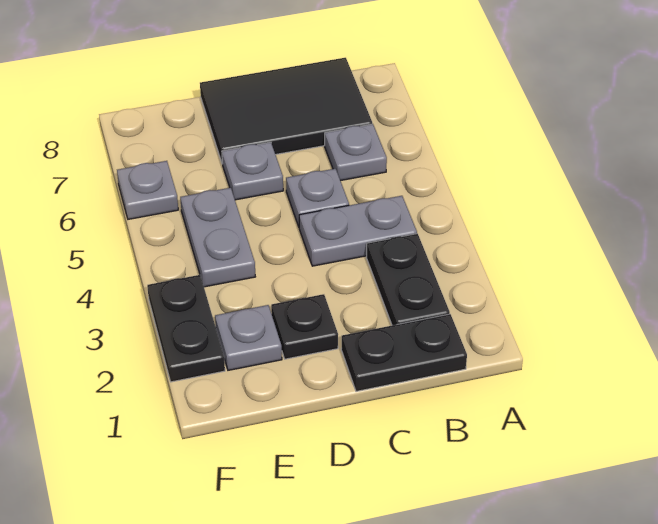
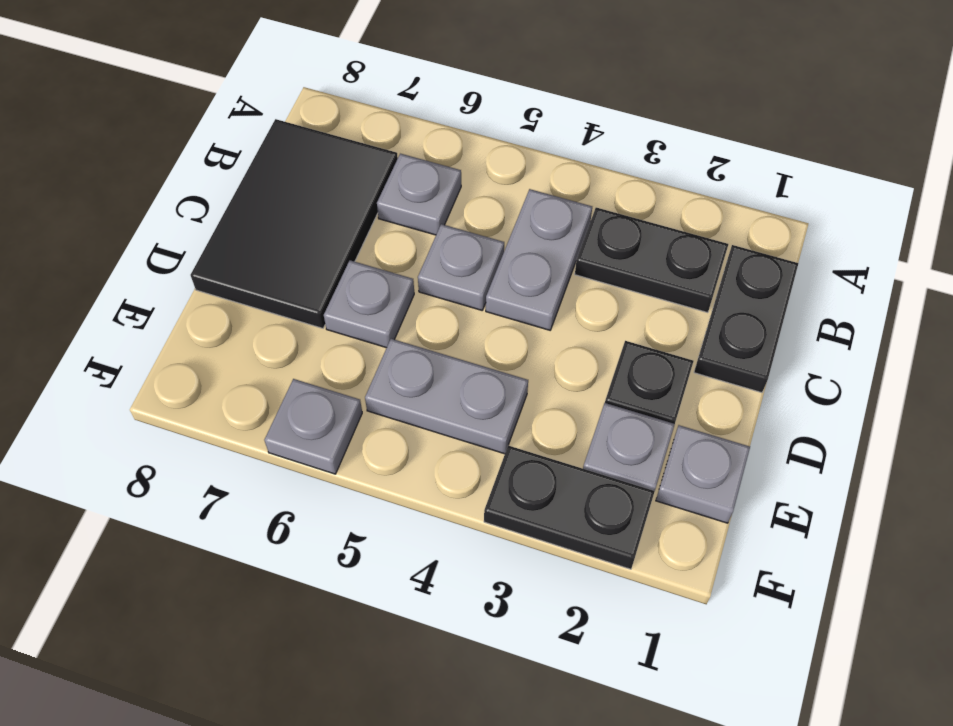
none -> grey plate E1 level 1

